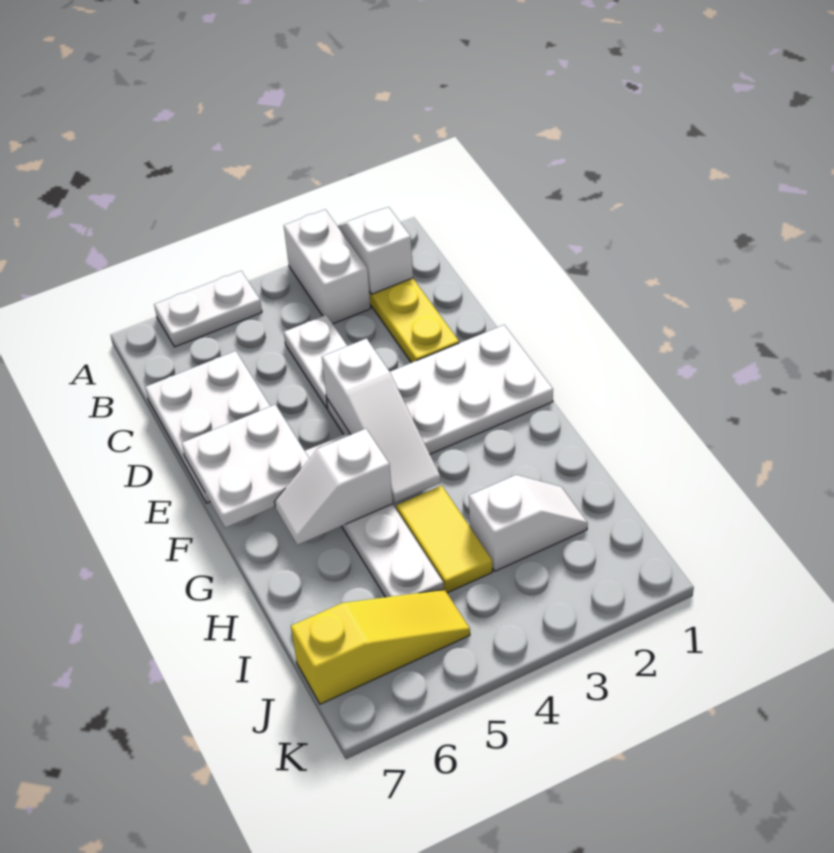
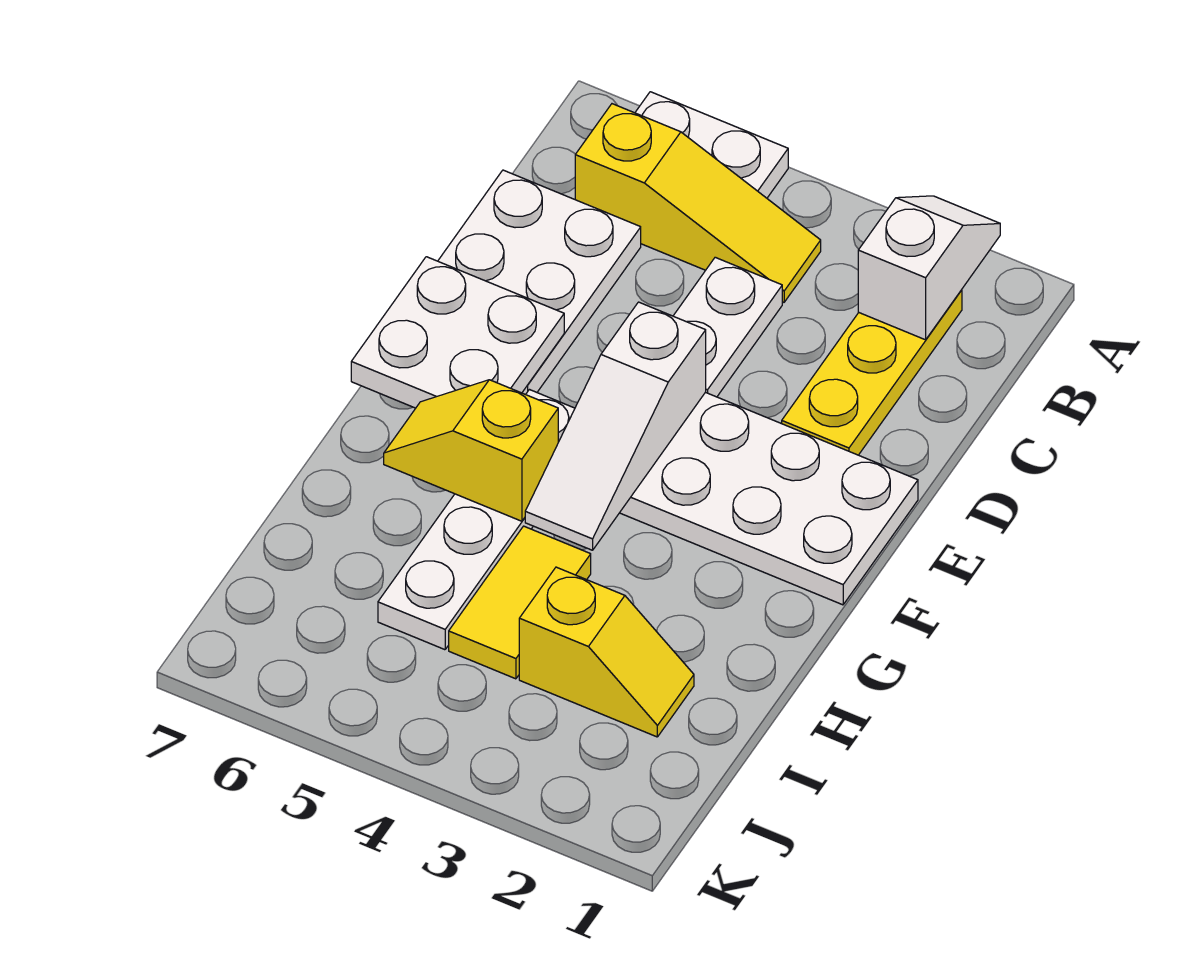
white brick A3:B3 level 1 -> none
white slope G5:G6 level 2 top 5 -> yellow slope G5:G6 level 2 top 5
white slope I2:I3 level 1 top 3 -> yellow slope I2:I3 level 1 top 3
yellow slope J5:J7 level 1 top 7 -> yellow slope B4:B6 level 1 top 6

